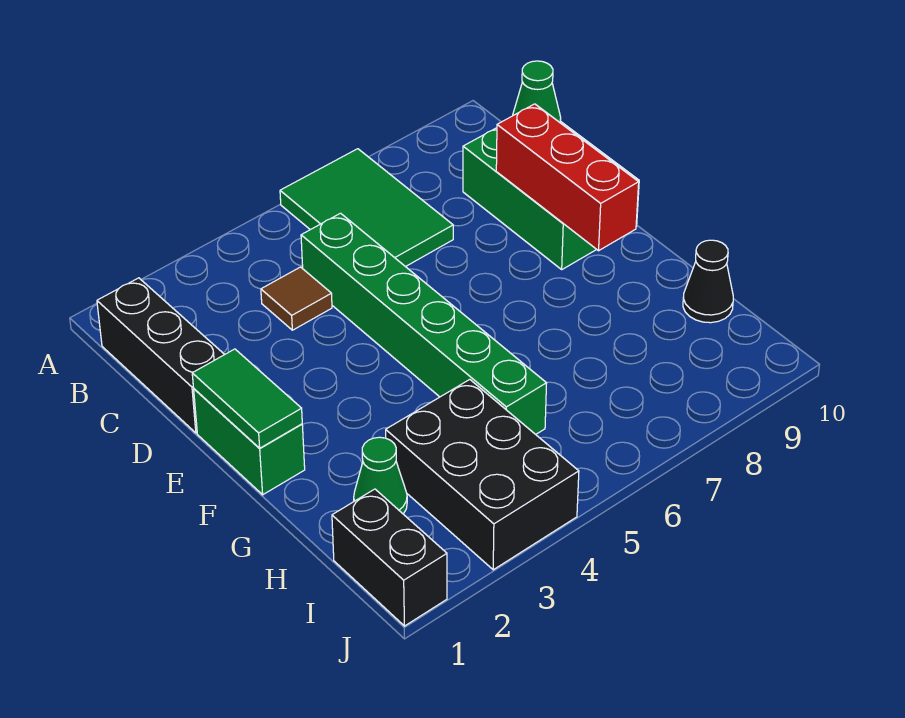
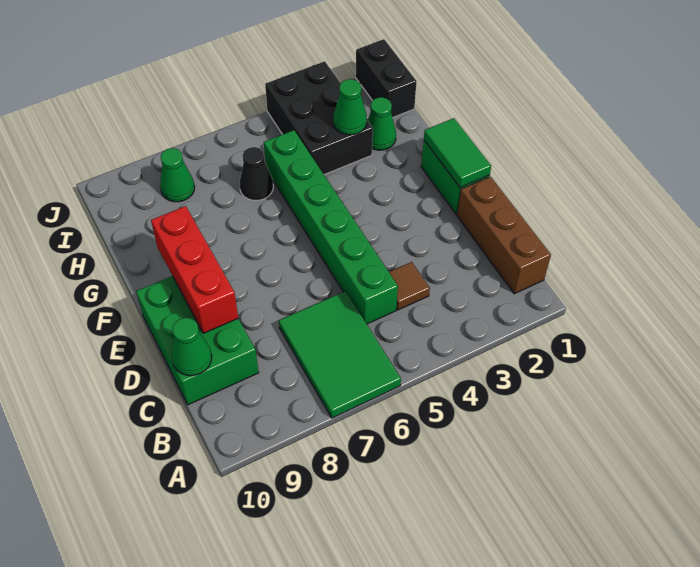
black brick B1:D1 level 1 -> brown brick B1:D1 level 1
none -> green cone H3 level 2
black cone H10 level 1 -> black cone H6 level 1
none -> green cone I8 level 1

